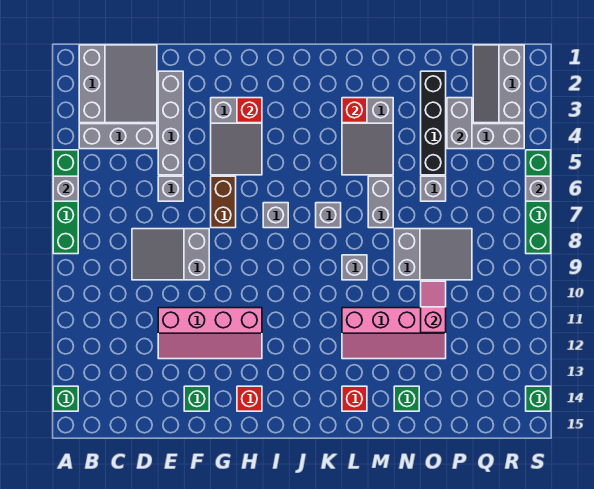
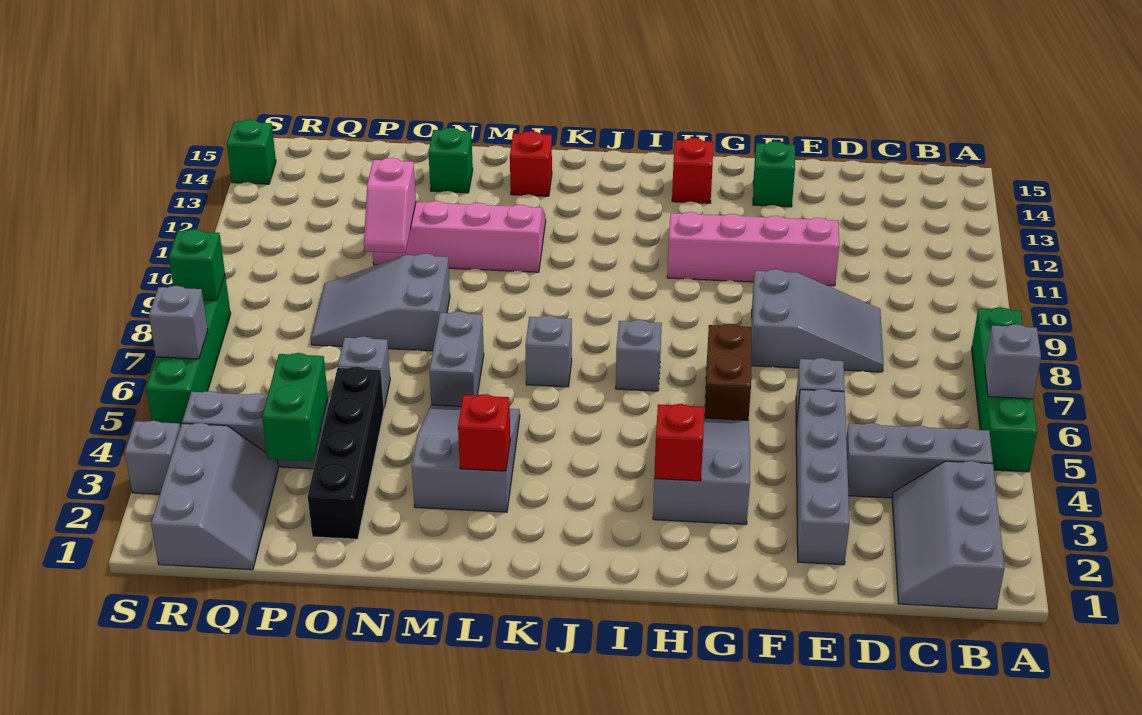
green brick A14 level 1 -> green brick S8 level 2
grey slope B1:D3 level 1 top B -> grey slope B1:C3 level 1 top B
grey brick L9 level 1 -> grey brick S3 level 1
grey brick P3:P4 level 2 -> green brick P3:P4 level 2

